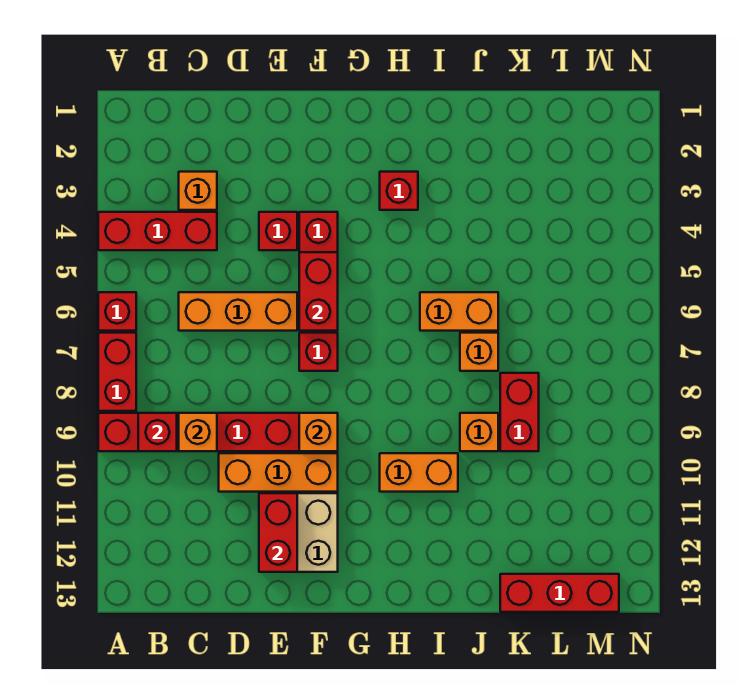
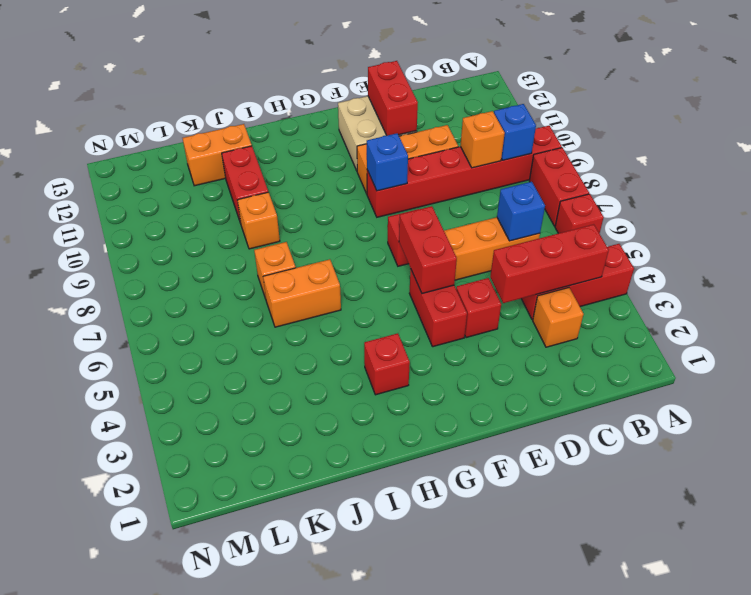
red brick B9 level 2 -> blue brick B9 level 2
none -> blue brick C6 level 2
orange brick F9 level 2 -> blue brick F9 level 2
orange brick H10:I10 level 1 -> orange brick J12:K12 level 1
red brick K8:K9 level 1 -> red brick J10:J11 level 1
red brick K13:M13 level 1 -> red brick B4:D4 level 2

